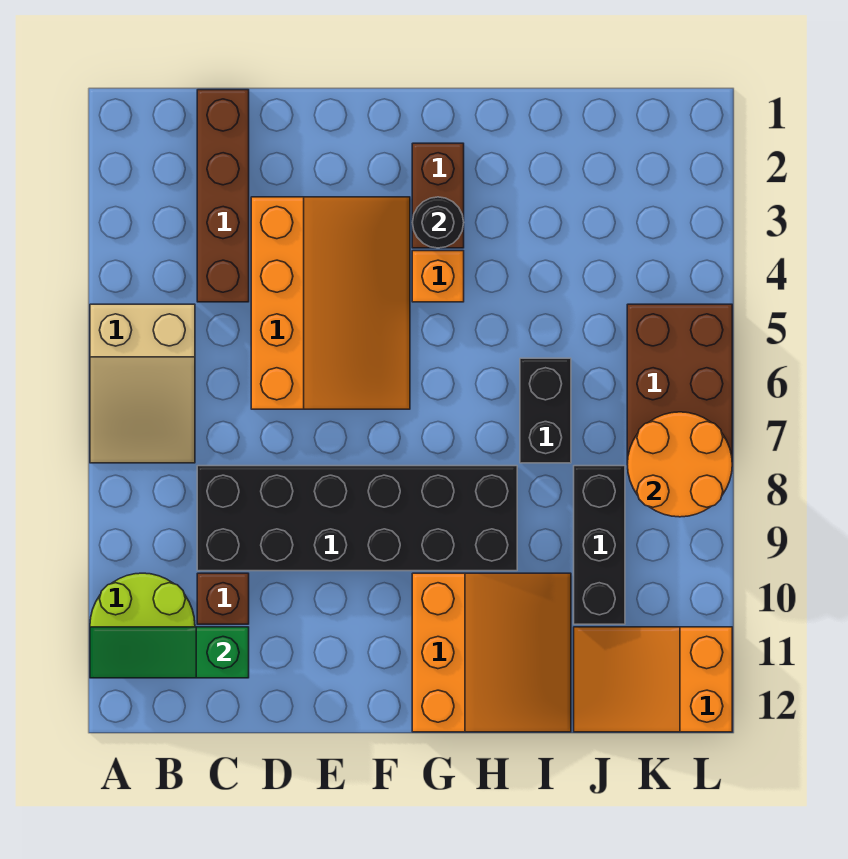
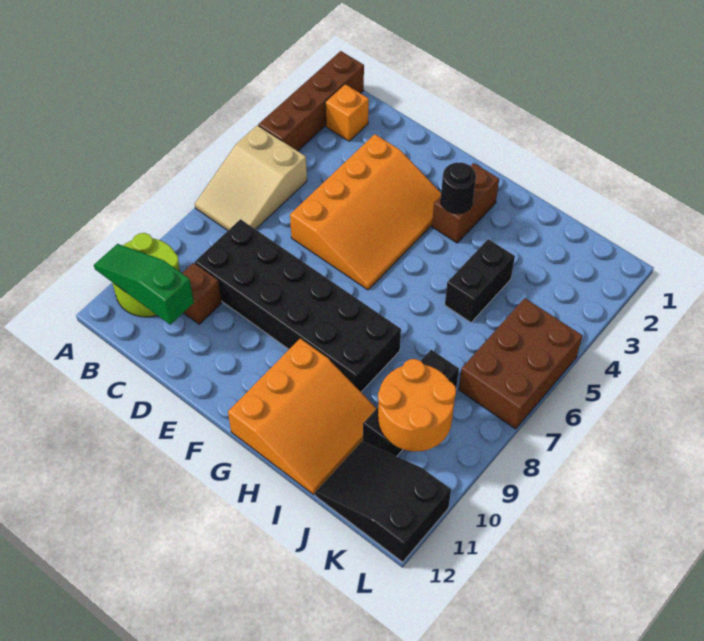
brown brick C1:C4 level 1 -> brown brick A1:A4 level 1
orange brick G4 level 1 -> orange brick B2 level 1
black brick I6:I7 level 1 -> black brick I4:I5 level 1
orange slope J11:L12 level 1 top L -> black slope J11:L12 level 1 top L
orange round brick K7:L8 level 2 -> orange round brick J9:K10 level 2

